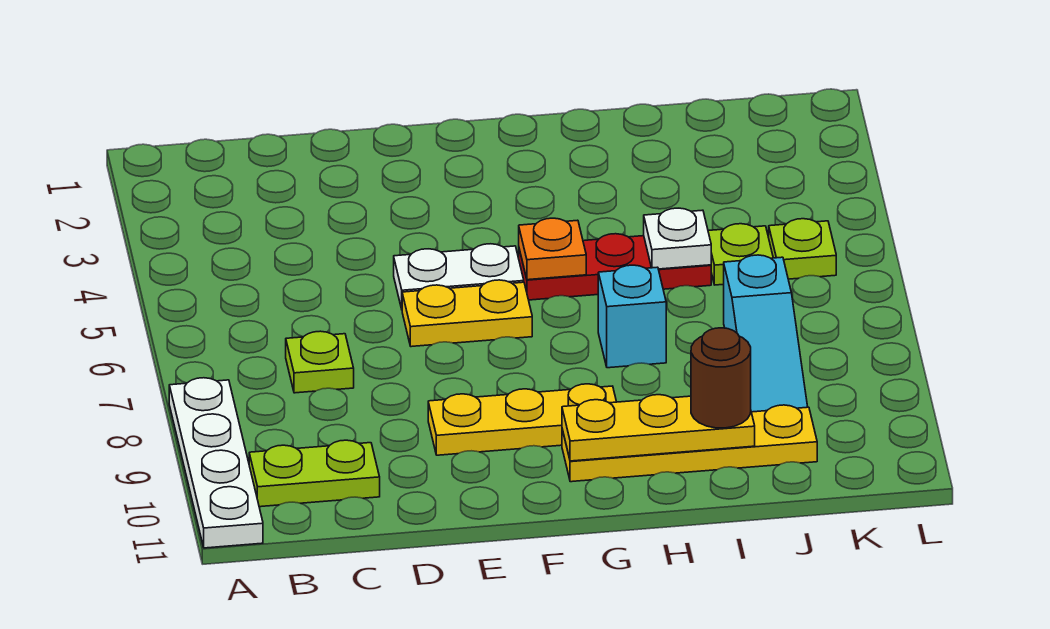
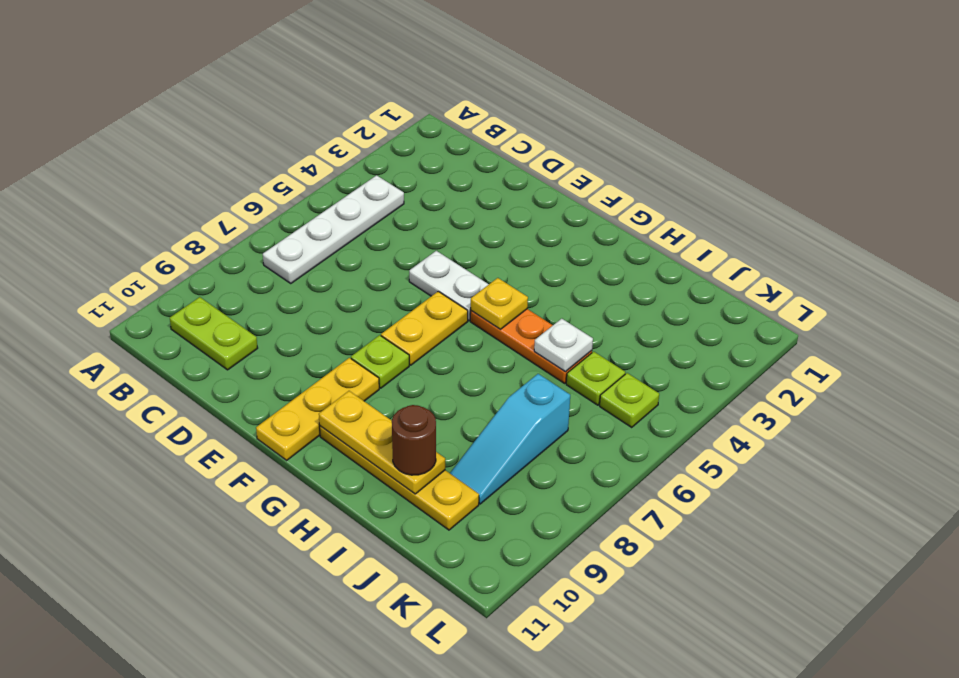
white plate A8:A11 level 1 -> white plate B4:B7 level 1
lime plate C7 level 1 -> lime plate F8 level 1
yellow plate E6:F6 level 1 -> yellow plate F6:F7 level 1
yellow plate E9:G9 level 1 -> yellow plate F9:F11 level 1
red plate G5:I5 level 1 -> orange plate G5:I5 level 1
orange plate G5 level 2 -> yellow plate G5 level 2
cyan brick H7 level 1 -> none

